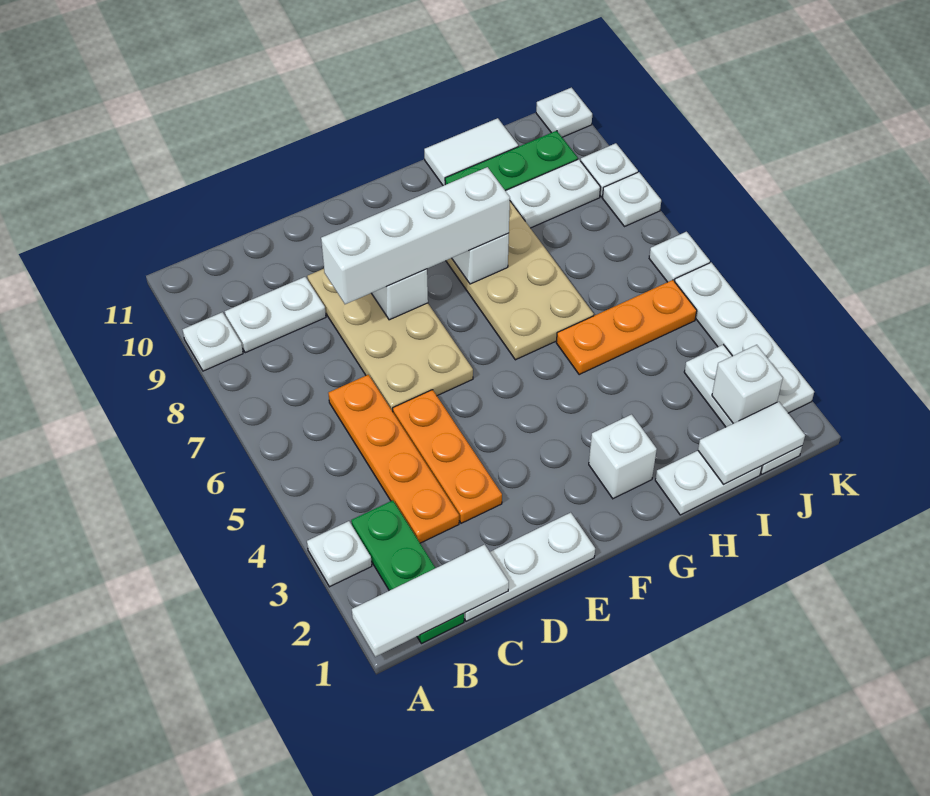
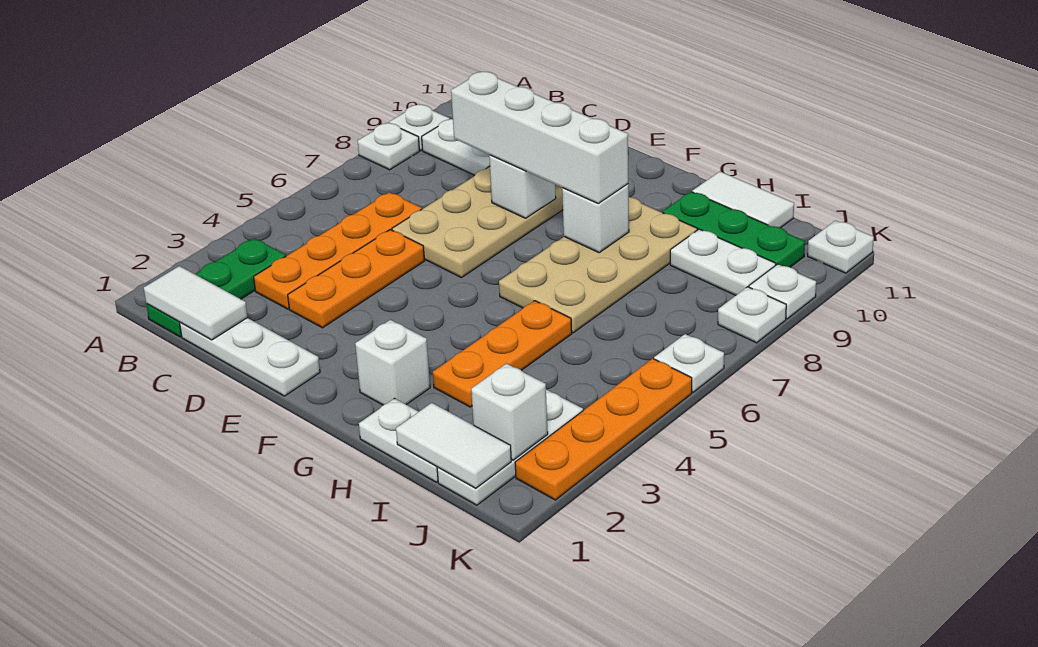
white tile A1:C1 level 2 -> white tile B1:C1 level 2
white plate A3 level 1 -> white plate A8 level 1
orange plate H5:J5 level 1 -> orange plate H3:H5 level 1
white plate K2:K5 level 1 -> orange plate K2:K5 level 1

